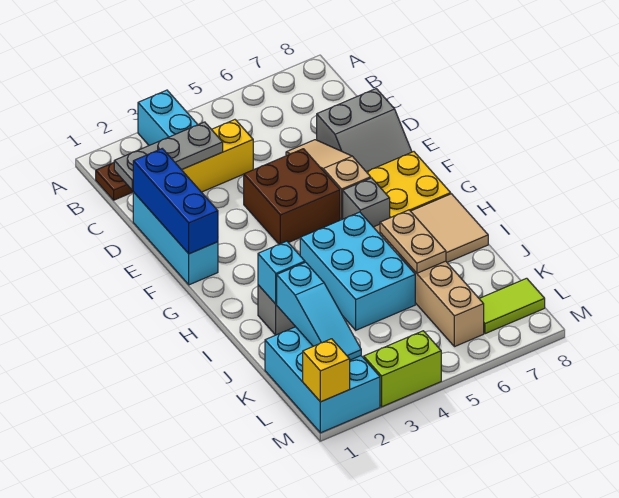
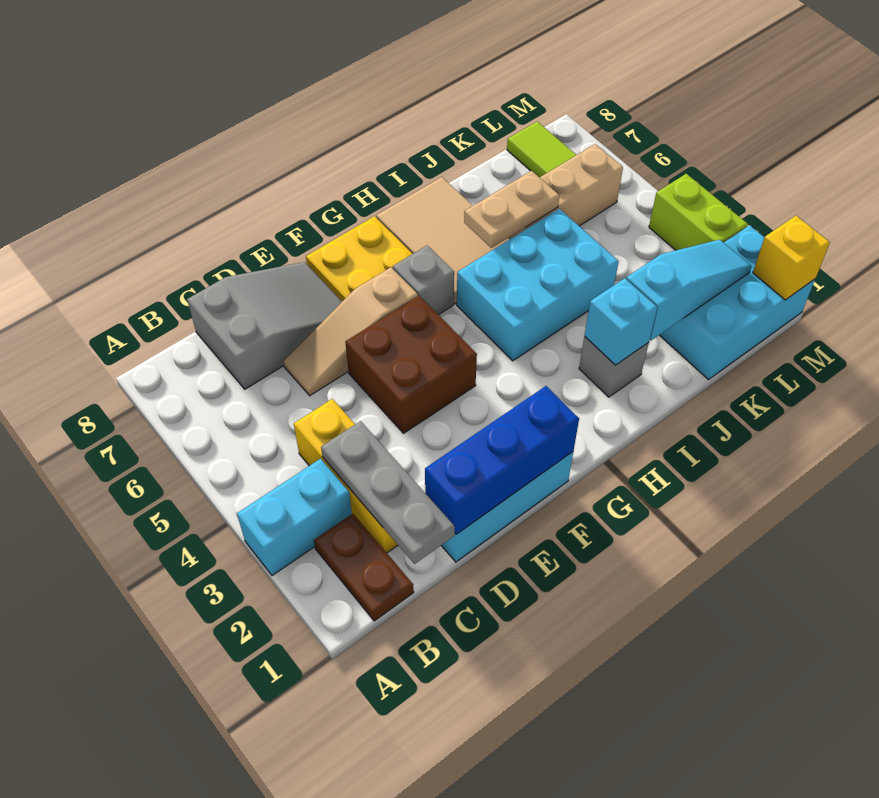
grey slope D7:E8 level 1 top D -> grey slope C7:E8 level 1 top C

